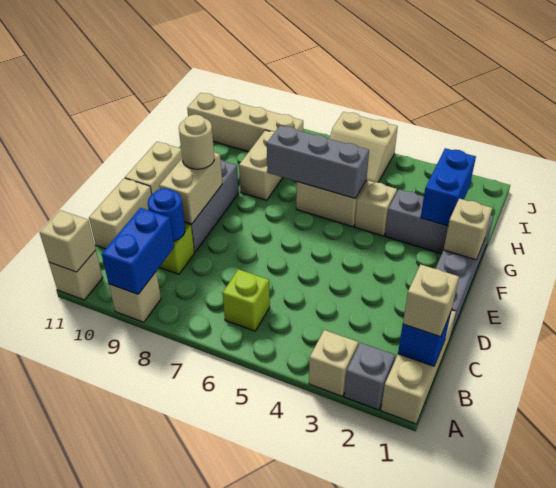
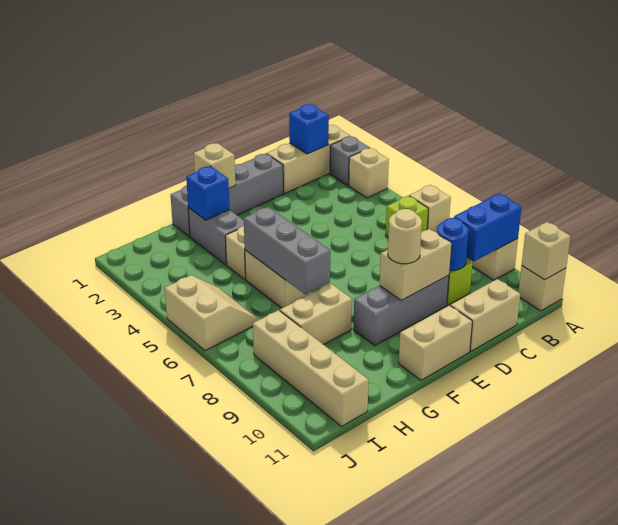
tan brick B1 level 3 -> tan brick A6 level 1
blue brick G2:H2 level 2 -> blue brick G2 level 2

